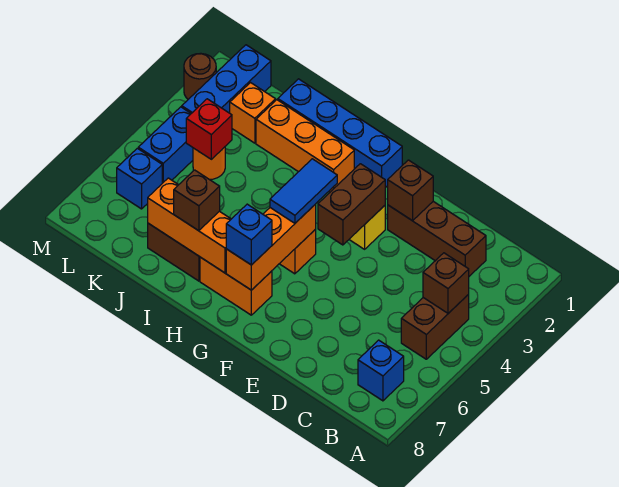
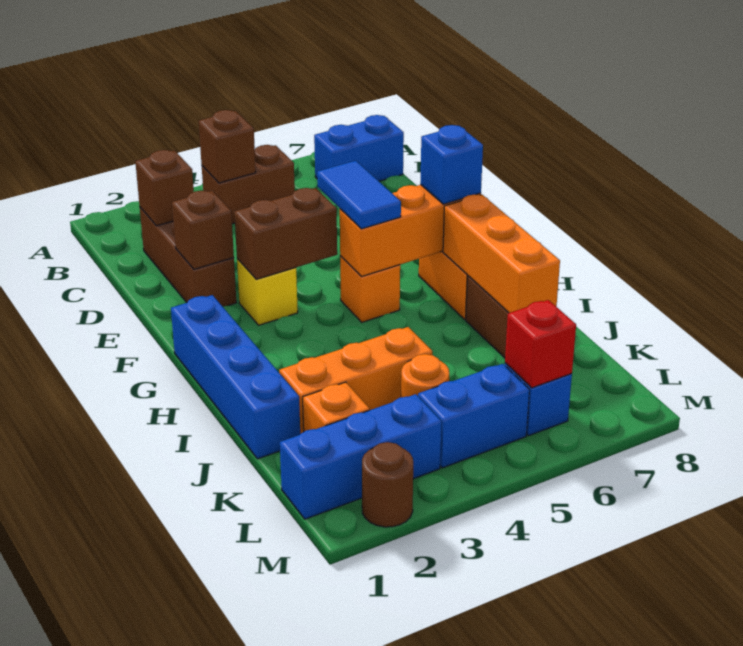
blue brick B7 level 1 -> blue brick B7:B8 level 1
blue tile G4:G5 level 3 -> blue tile F5:G5 level 3
orange brick H2:J2 level 1 -> orange brick J2:J4 level 1
brown brick I7 level 3 -> brown brick C2 level 2
red brick K4 level 2 -> red brick L6 level 2

